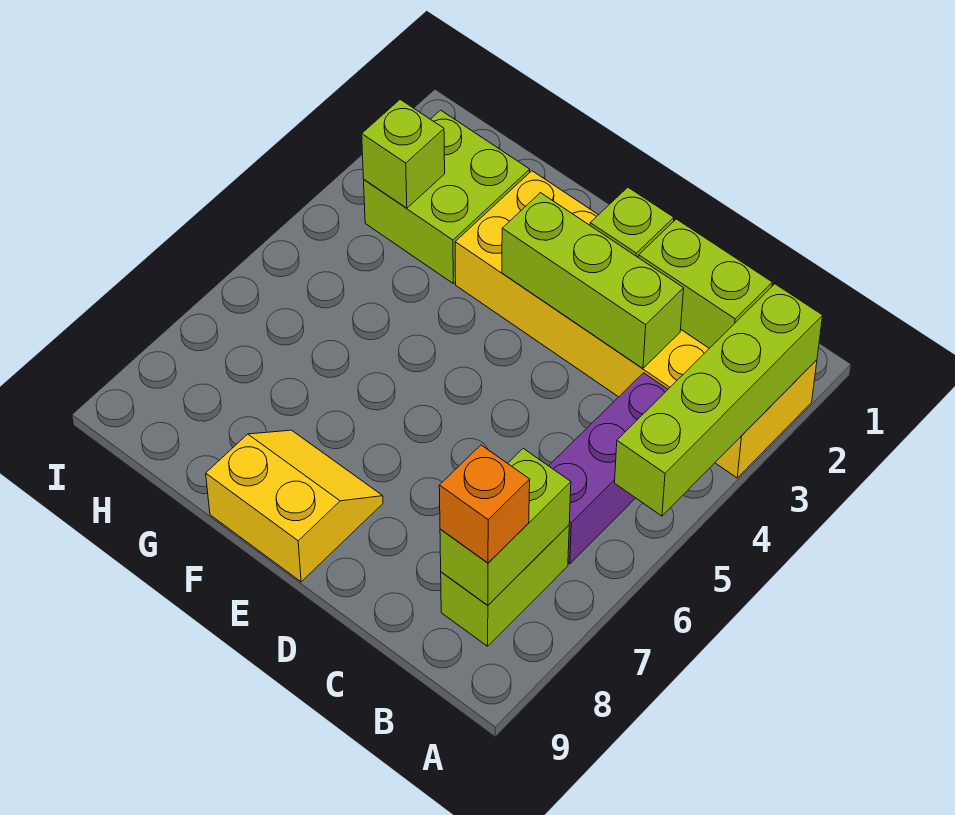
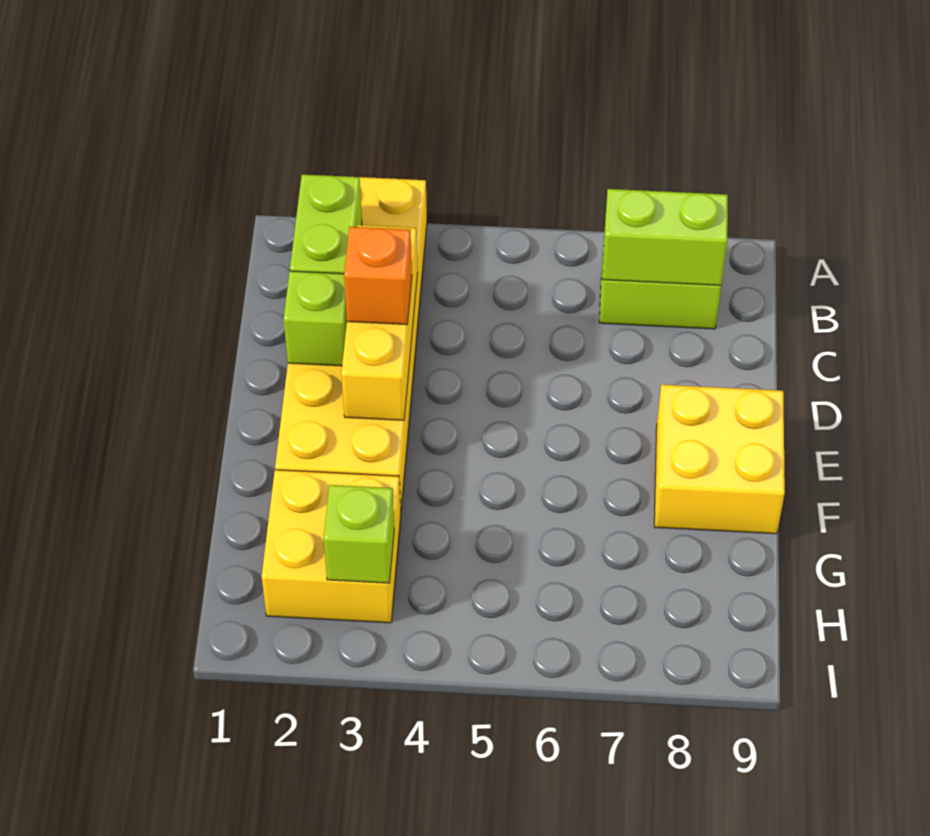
lime brick A2:A5 level 2 -> none
purple brick B4:B6 level 1 -> none
orange brick B8 level 3 -> orange brick D3 level 3
lime brick C3:E3 level 2 -> yellow brick C3:E3 level 2
yellow slope E8:F9 level 1 top 9 -> yellow brick E8:F9 level 1
lime brick G2:H3 level 1 -> yellow brick G2:H3 level 1

